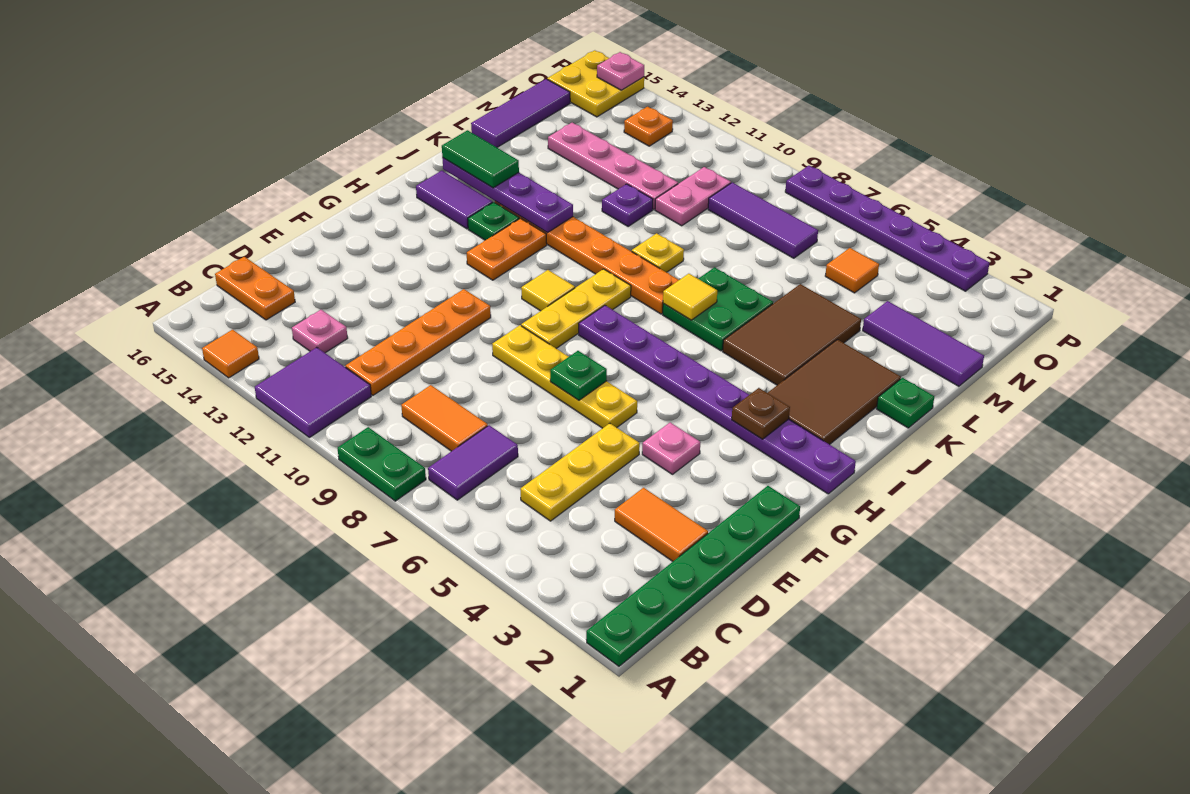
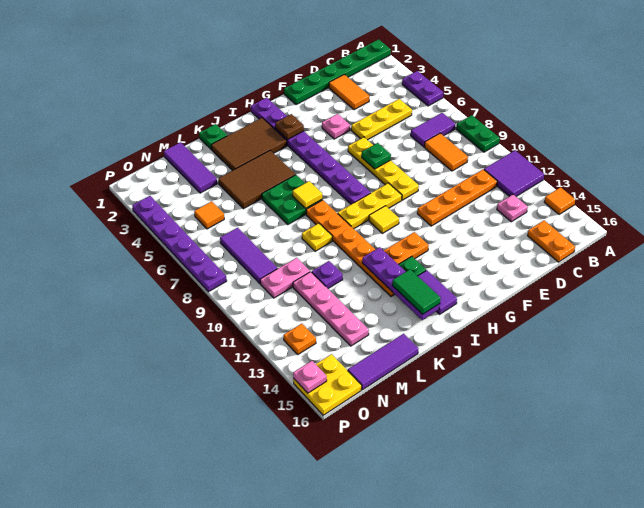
none -> purple plate A4:A5 level 1

